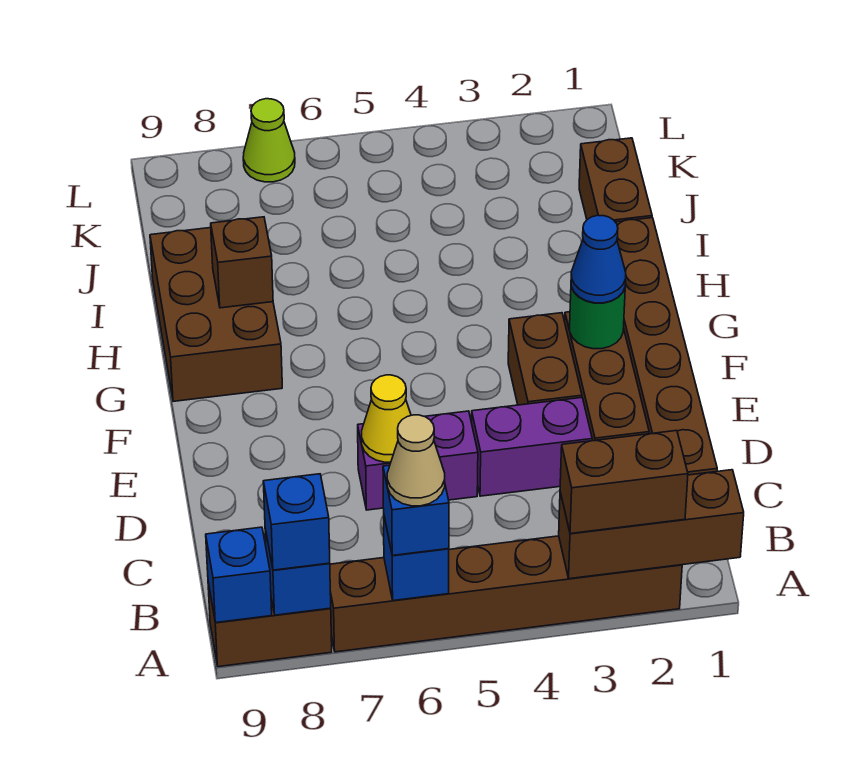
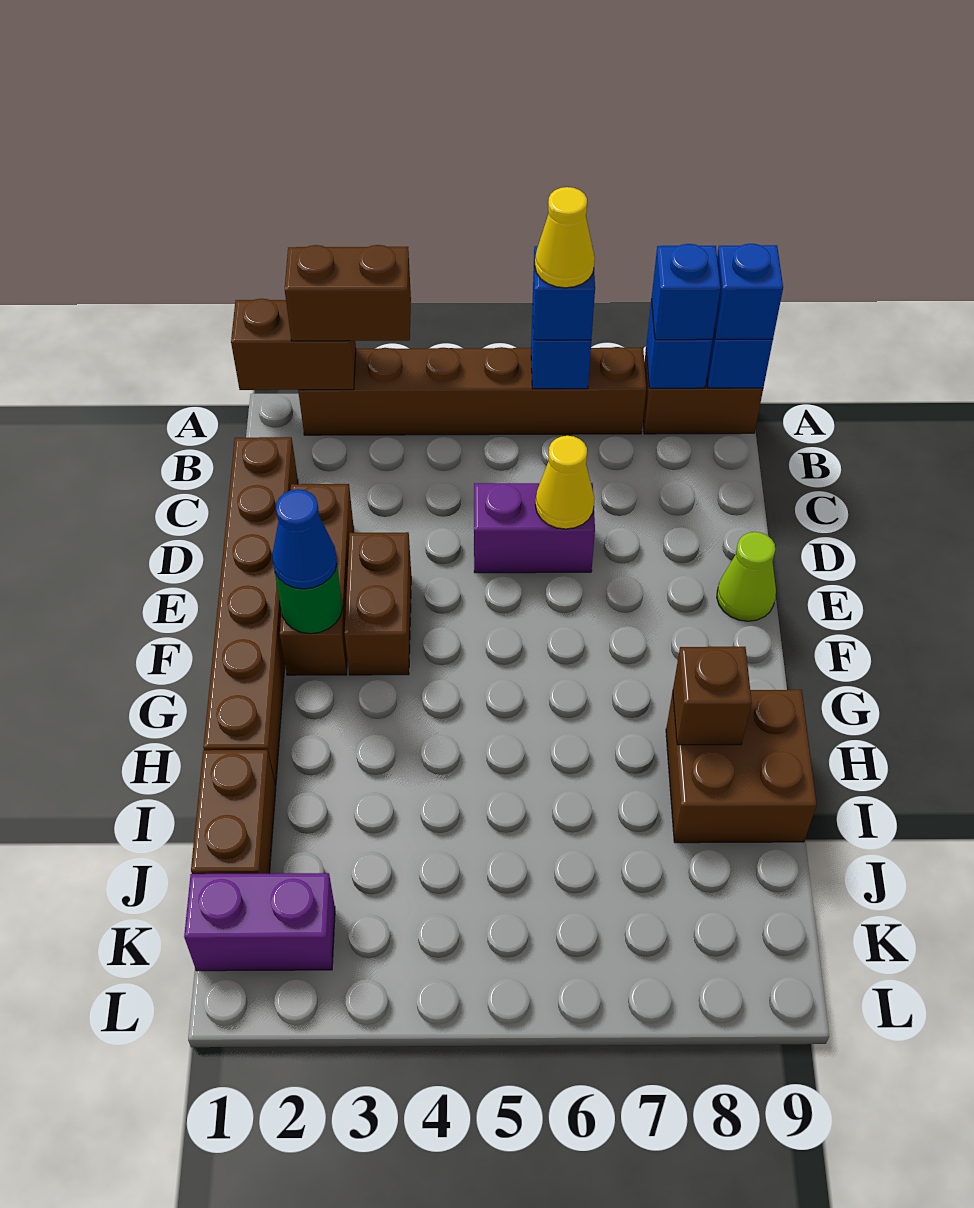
brown brick A1:A3 level 2 -> brown brick A1:A2 level 2
tan cone A6 level 4 -> yellow cone A6 level 4
none -> blue brick A9 level 3
purple brick D3:D4 level 1 -> purple brick K1:K2 level 1
brown brick G8:I9 level 1 -> brown brick H8:I9 level 1
lime cone L7 level 1 -> lime cone E9 level 1

